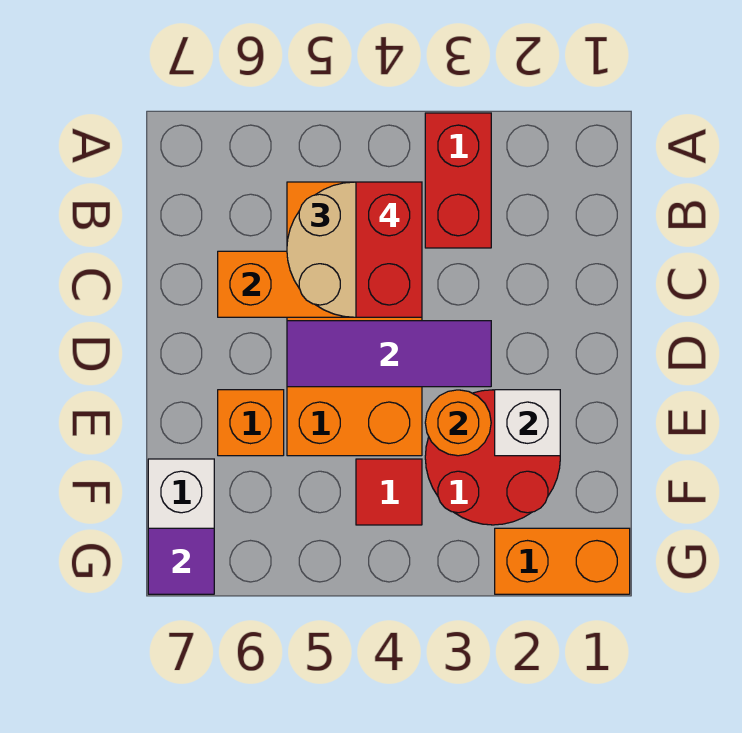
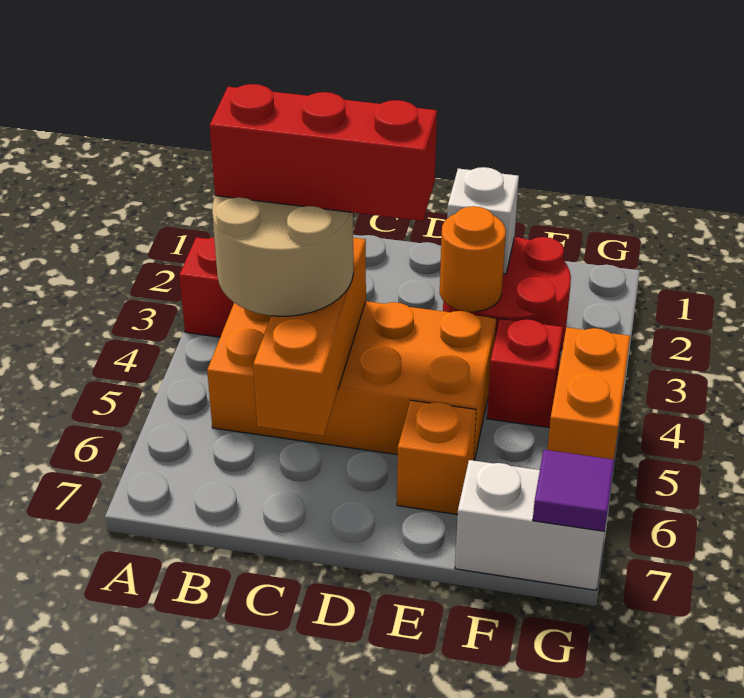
red brick B4:C4 level 4 -> red brick B4:D4 level 4
purple tile D3:D5 level 2 -> none
red tile F4 level 1 -> red brick F4 level 1
orange brick G1:G2 level 1 -> orange brick G4:G5 level 1

